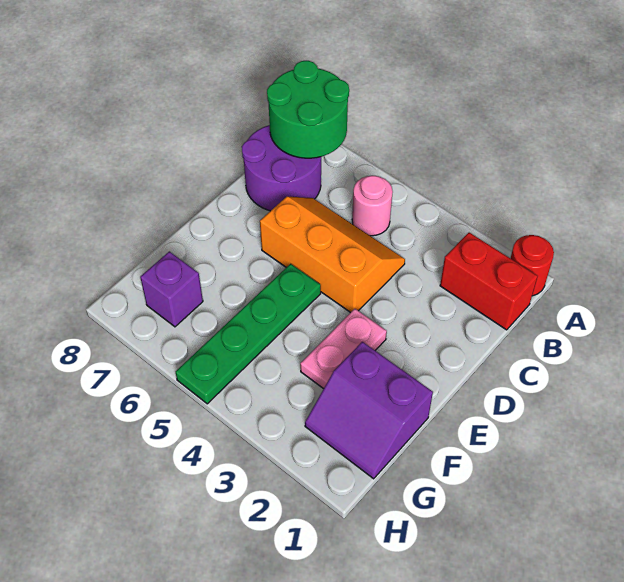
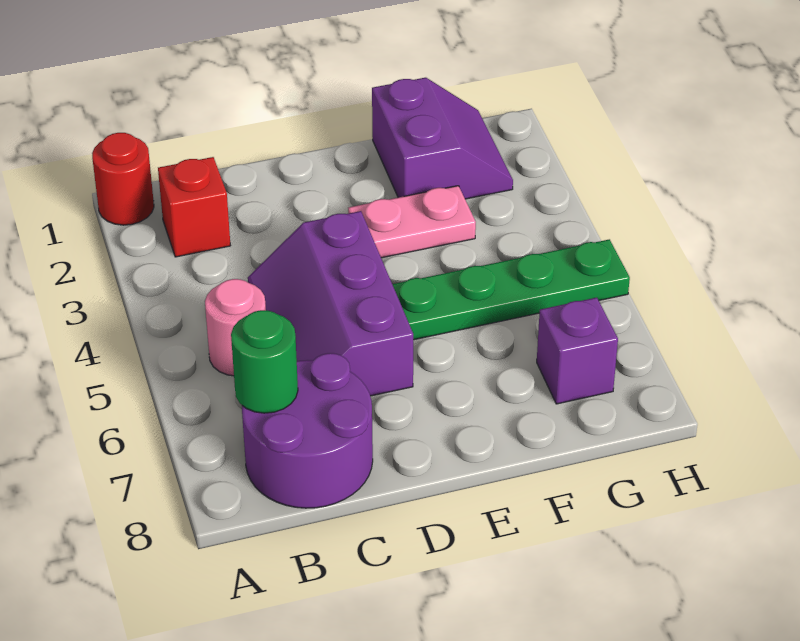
green round brick A7:B8 level 2 -> green round brick B7 level 2
red brick B1:B2 level 1 -> red brick B2 level 1
orange slope C4:D6 level 1 top D -> purple slope C4:D6 level 1 top D

